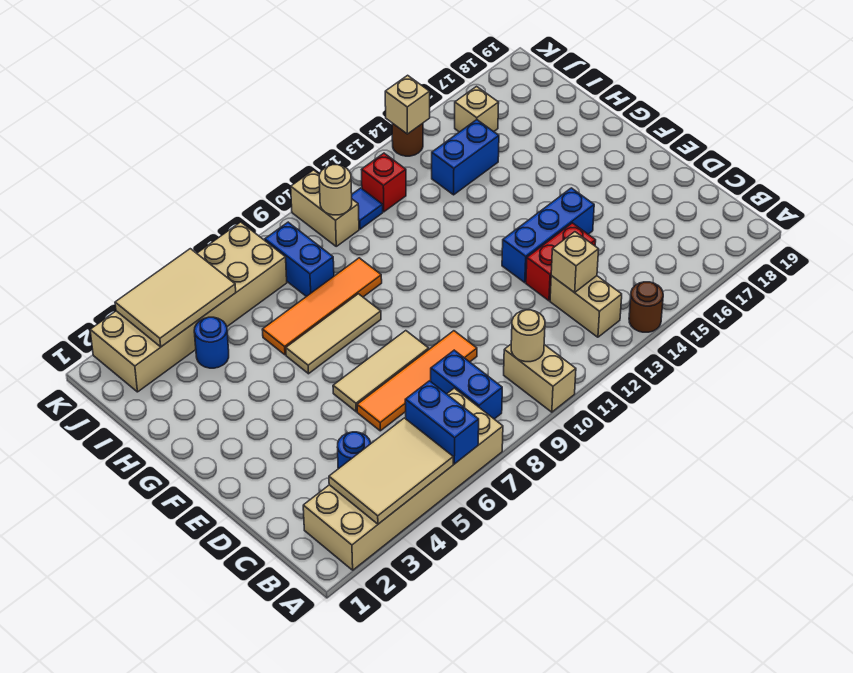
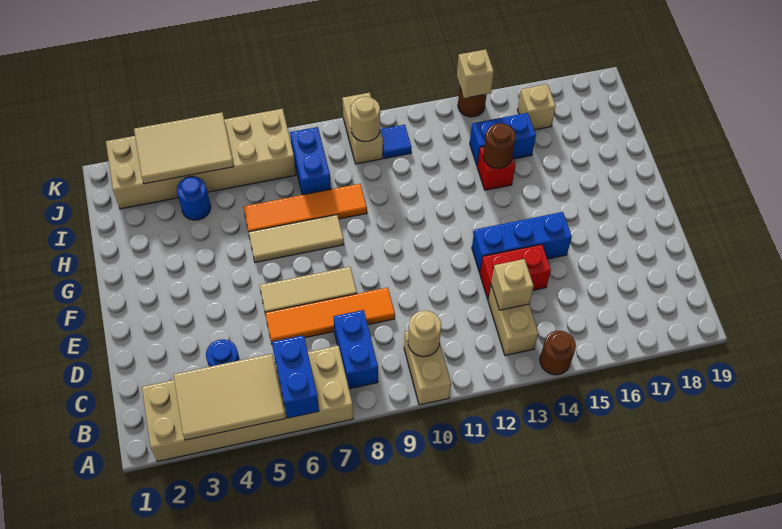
none -> brown round brick H14 level 2
red brick J12 level 1 -> red brick H14 level 1

